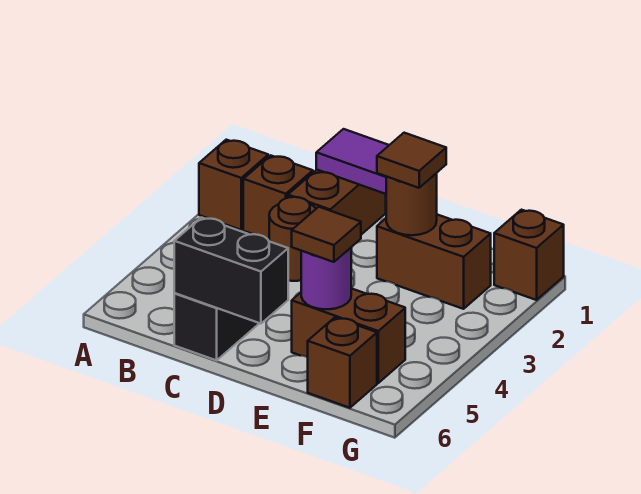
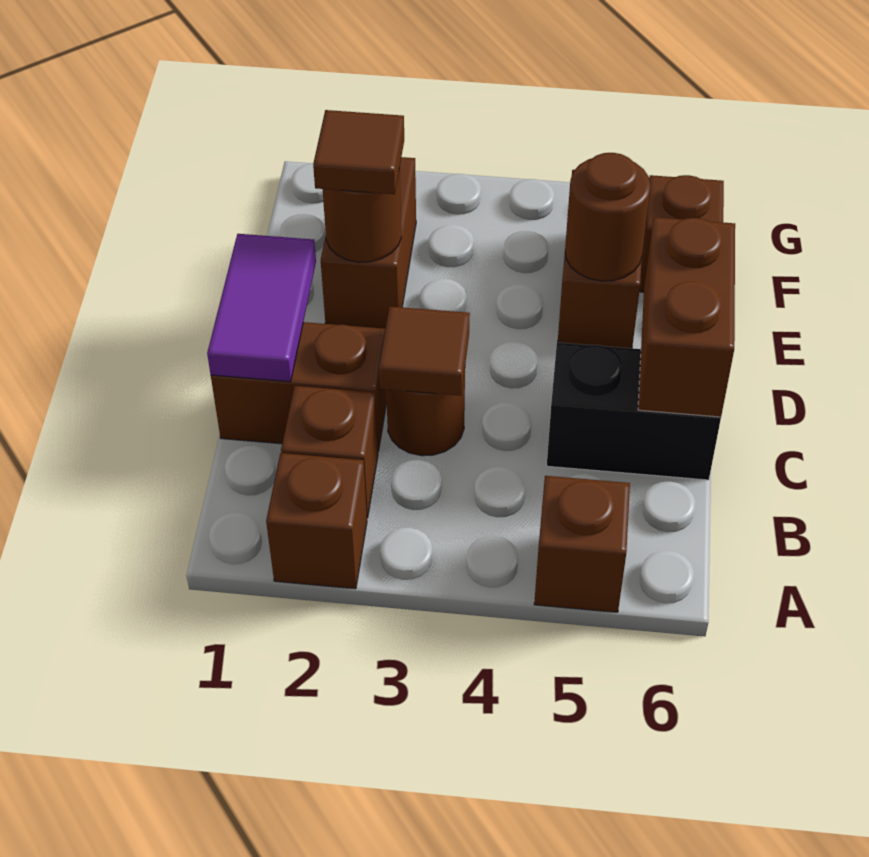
black brick C6:D6 level 2 -> brown brick C6:D6 level 2
purple round brick E5 level 2 -> brown round brick E5 level 2
brown tile E5 level 3 -> brown tile C3 level 2
brown brick G1 level 1 -> brown brick A5 level 1

